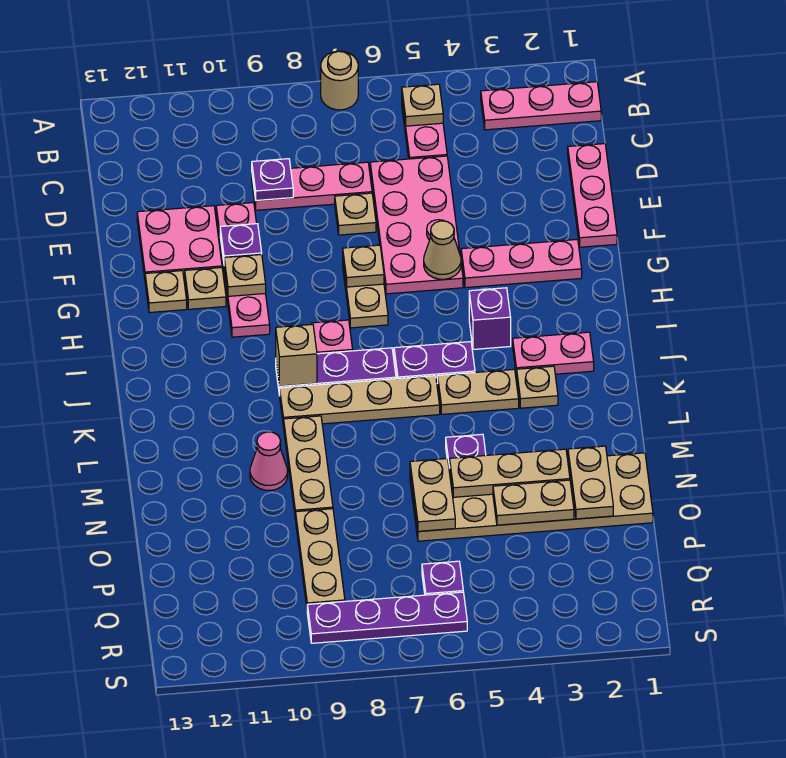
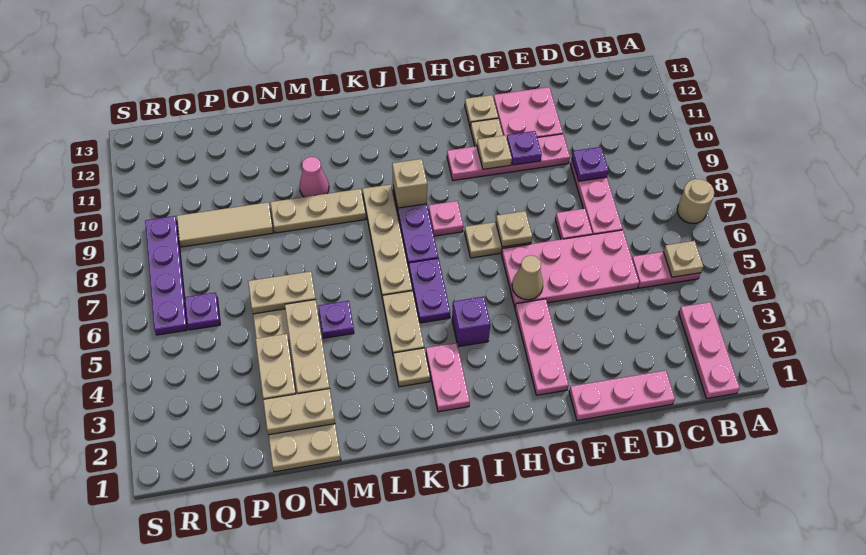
tan plate E7 level 1 -> pink plate E7 level 1
tan plate O9:Q9 level 1 -> tan tile O9:Q9 level 1

